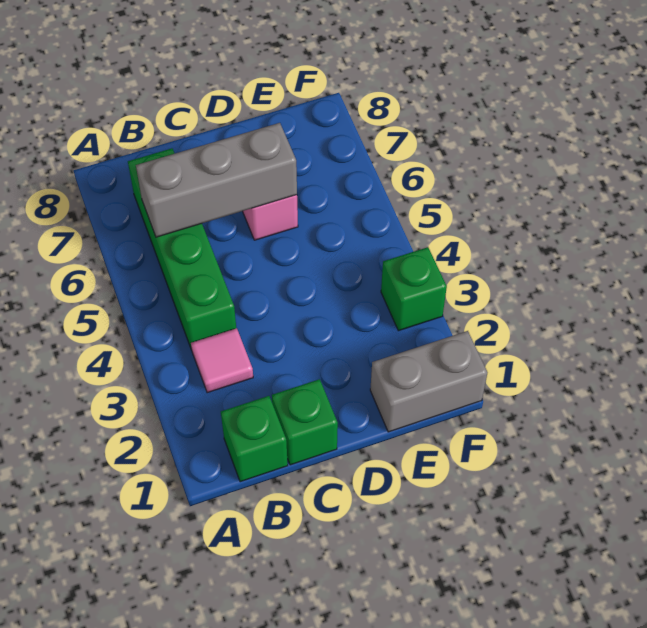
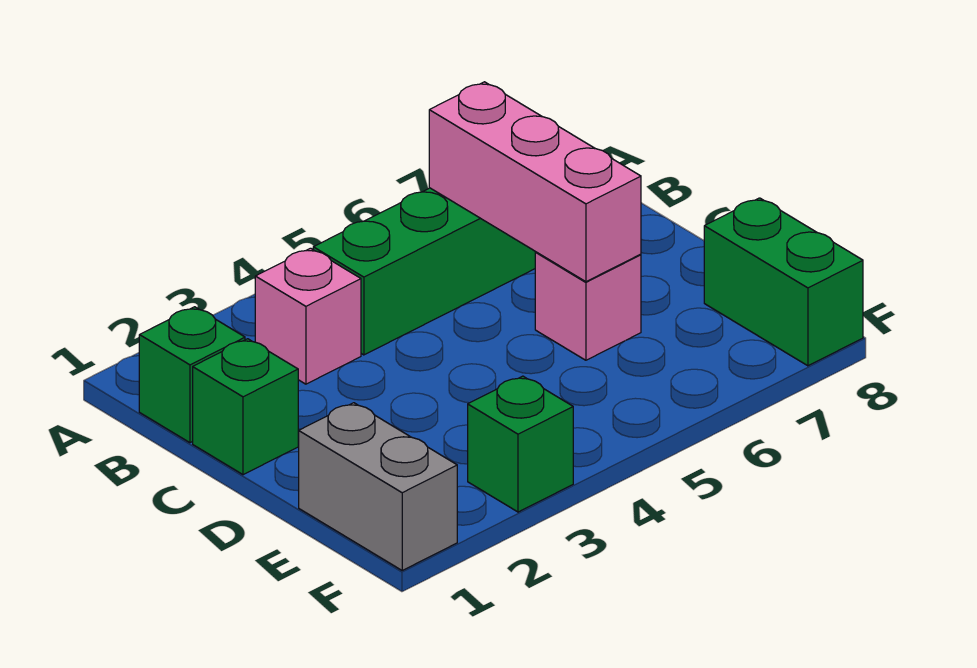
pink tile B3 level 1 -> pink brick B3 level 1
grey brick B6:D6 level 2 -> pink brick B6:D6 level 2
none -> green brick E8:F8 level 1

